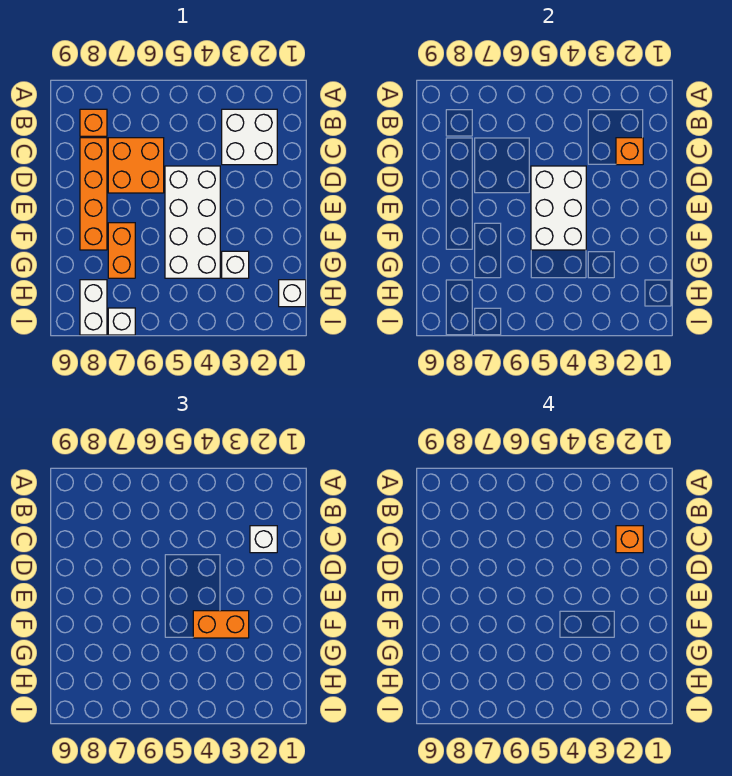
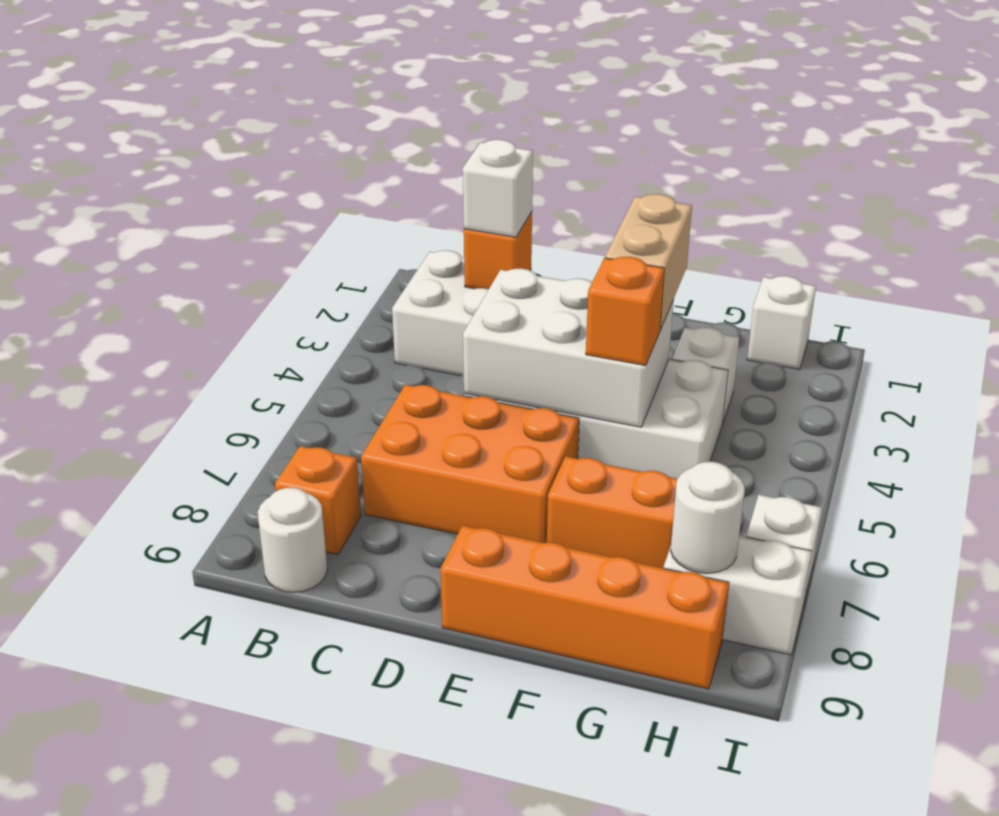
none -> white round brick B9 level 1
orange brick C2 level 4 -> orange brick F5 level 3
orange brick C6:D7 level 1 -> orange brick C6:E7 level 1
orange brick C8:F8 level 1 -> orange brick E9:H9 level 1
orange brick F3:F4 level 3 -> tan brick F3:F4 level 3
none -> white round brick H8 level 2

